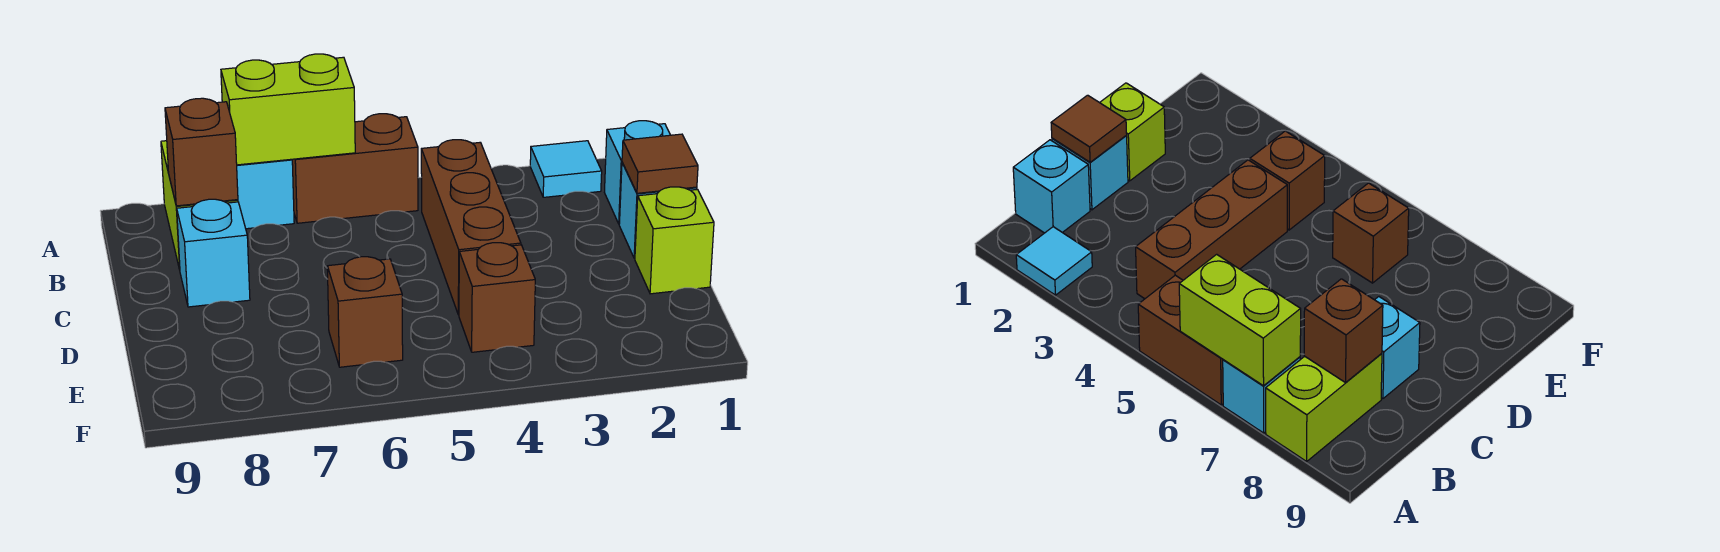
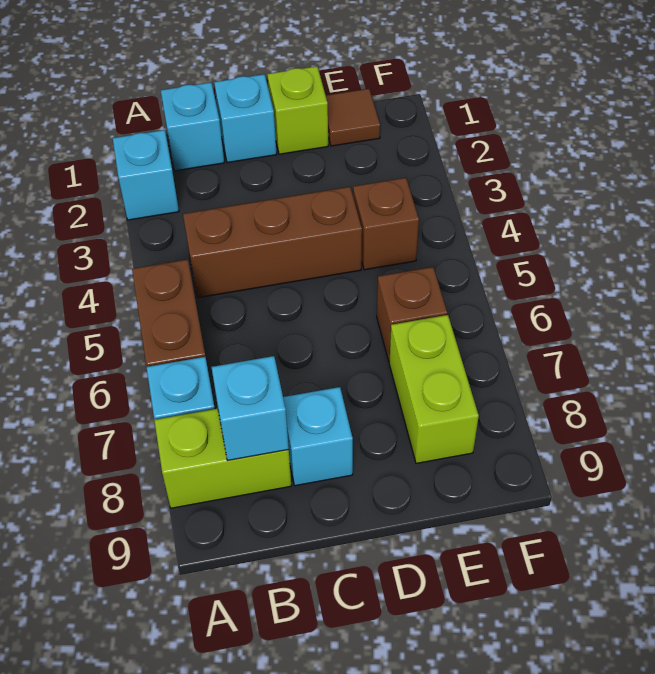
cyan tile A2 level 1 -> cyan brick A2 level 1
lime brick A6:A7 level 2 -> lime brick E7:E8 level 1
brown brick B8 level 2 -> cyan brick B8 level 2
brown tile C1 level 2 -> brown tile E1 level 1

